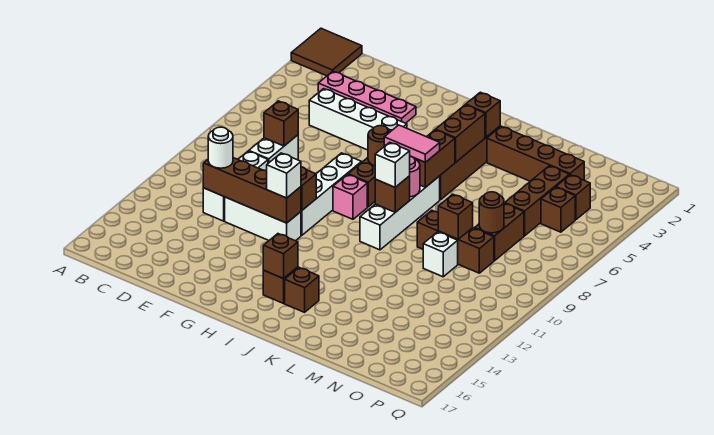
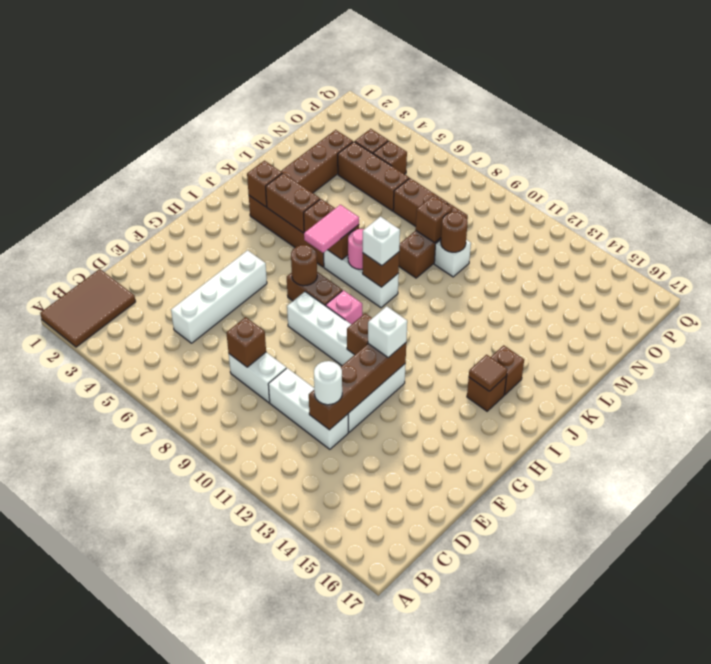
brown tile A1:B2 level 1 -> brown tile A1:C2 level 1
pink plate C3:F3 level 1 -> none
brown brick I15 level 2 -> brown tile I15 level 2
white brick J7:J10 level 1 -> white brick J7:J9 level 1
brown round brick N8 level 2 -> brown round brick M10 level 2

